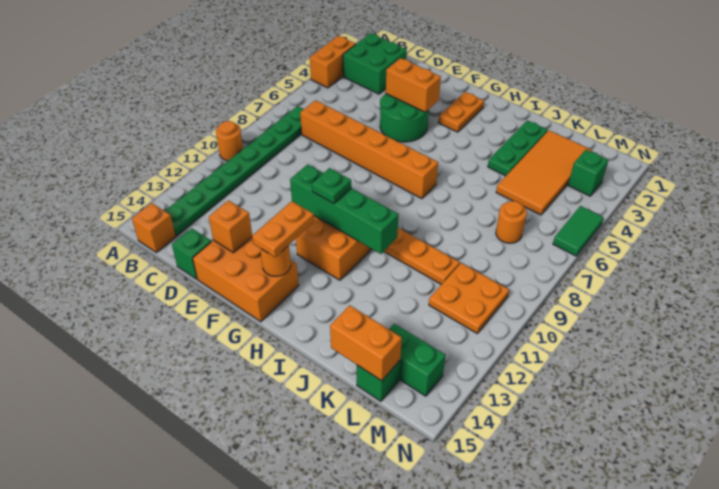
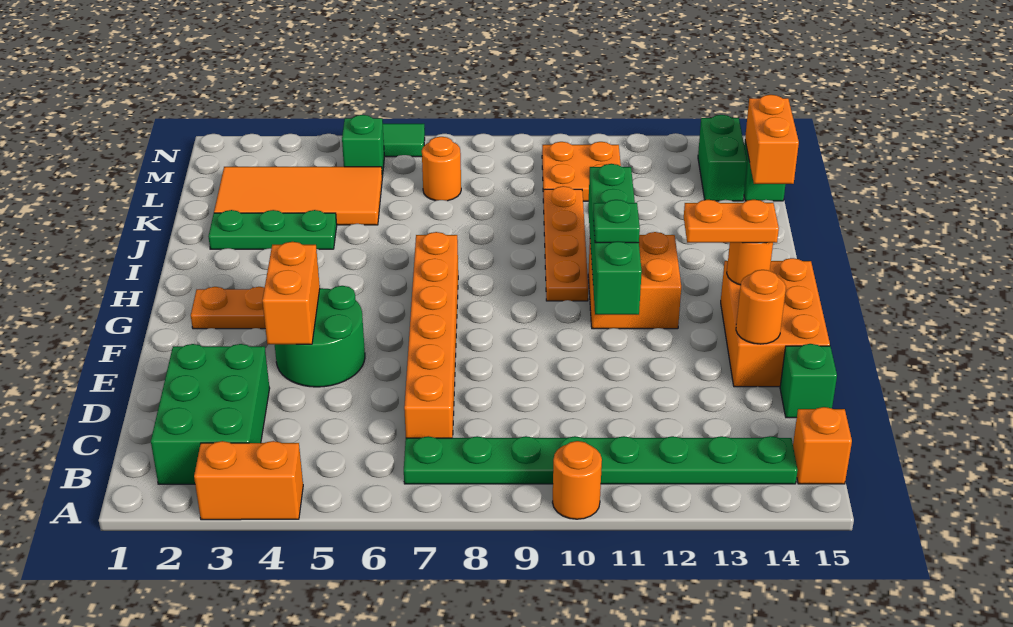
green brick B2:C3 level 1 -> green brick B2:D3 level 1
orange brick E14 level 2 -> orange round brick E14 level 2
green brick M3 level 1 -> green brick M5 level 1

